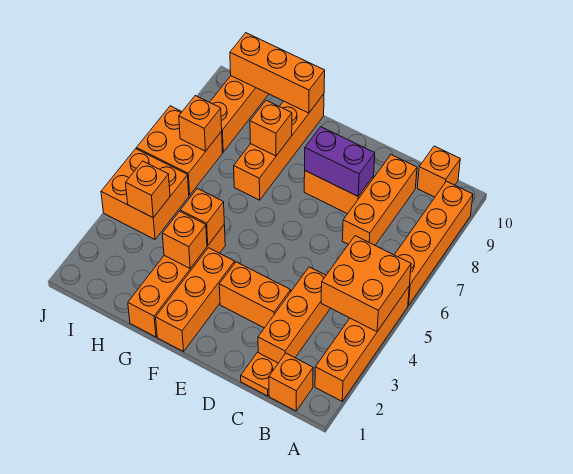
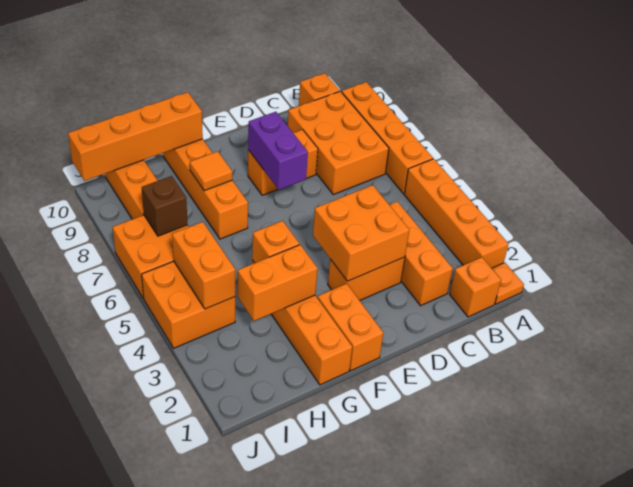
orange brick A4:B5 level 2 -> orange brick D3:E4 level 2
orange plate C1 level 1 -> orange plate A1 level 1
orange brick C7:C9 level 1 -> orange brick B7:C9 level 1
purple brick D8:E8 level 2 -> purple brick E7:E8 level 2
orange brick F1:F3 level 1 -> orange brick F1:F2 level 1
orange brick G3 level 2 -> orange brick G3:H3 level 2
orange brick G8 level 2 -> orange tile G8 level 2
orange brick G10:I10 level 2 -> orange brick G10:J10 level 2
orange brick I4 level 2 -> orange brick I4:I5 level 2
orange brick I7 level 2 -> brown brick I7 level 2

